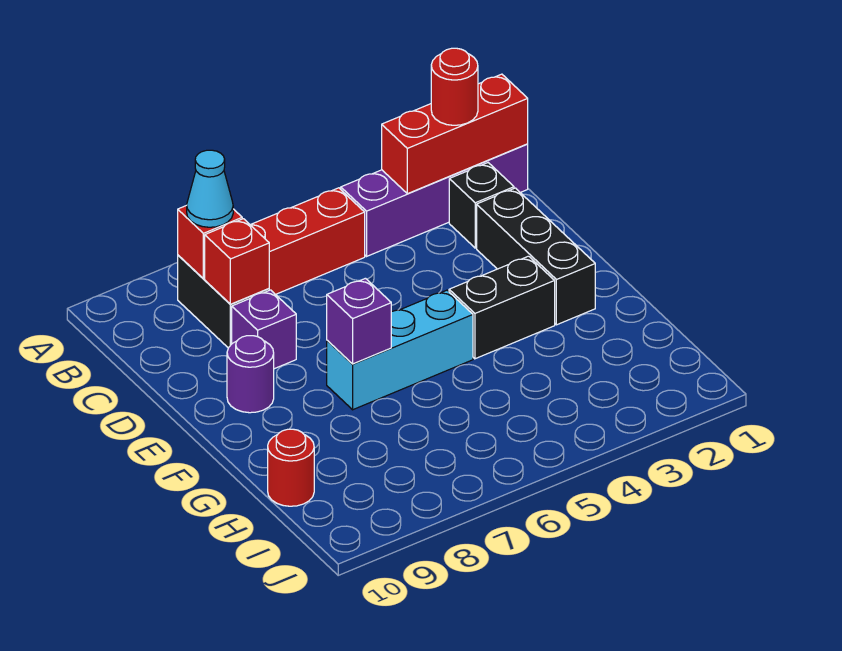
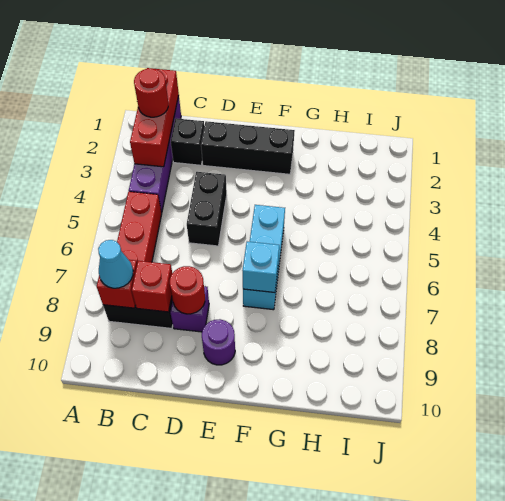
black brick F3:F4 level 1 -> black brick D4:D5 level 1
purple brick F7 level 2 -> cyan brick F7 level 2
red round brick H10 level 1 -> red round brick D8 level 2

